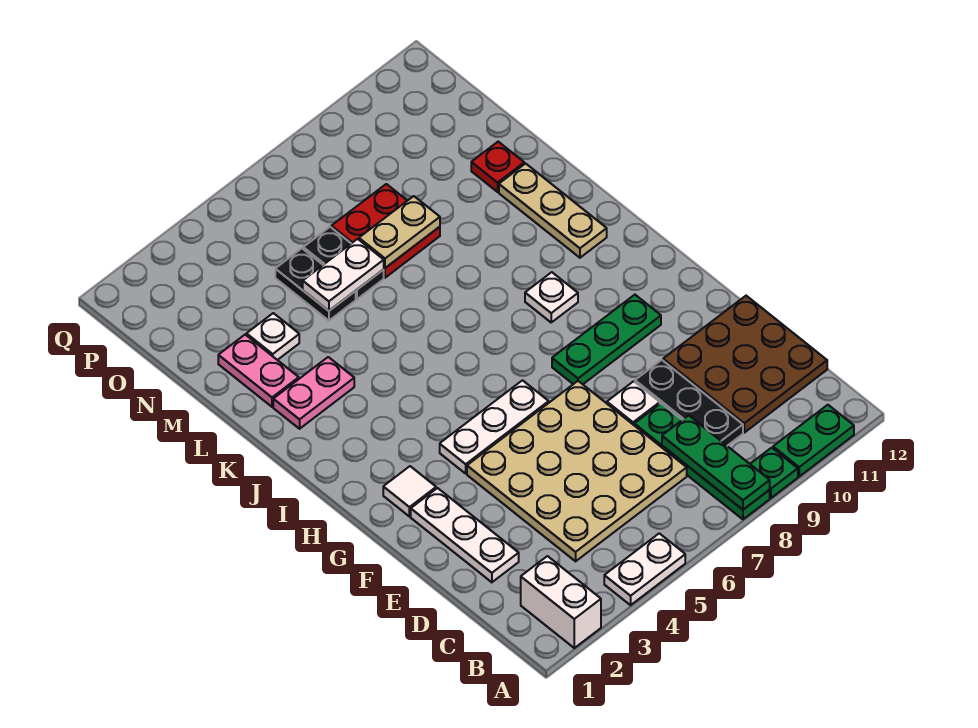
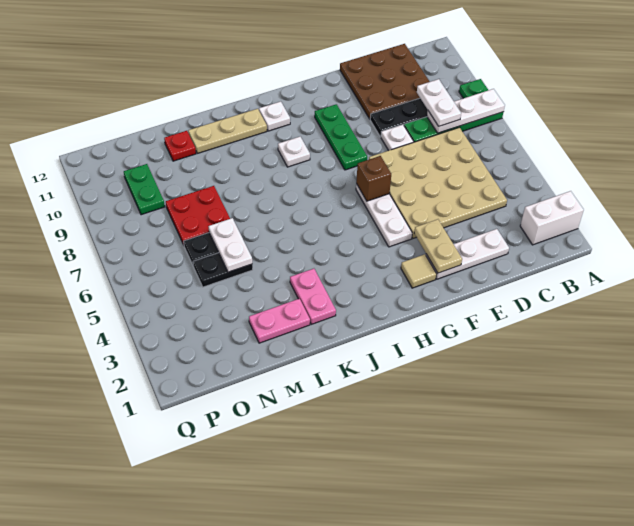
white plate A4:A5 level 1 -> white plate C8:C9 level 3
green plate A8:C8 level 2 -> white plate A8:C8 level 2
green plate A10:A11 level 1 -> green plate O9:O10 level 1
white tile G2 level 1 -> tan tile G2 level 1
none -> brown brick G6 level 2
white plate M3 level 1 -> white plate I11 level 1
tan plate M7:M8 level 2 -> tan plate F2:F3 level 2

